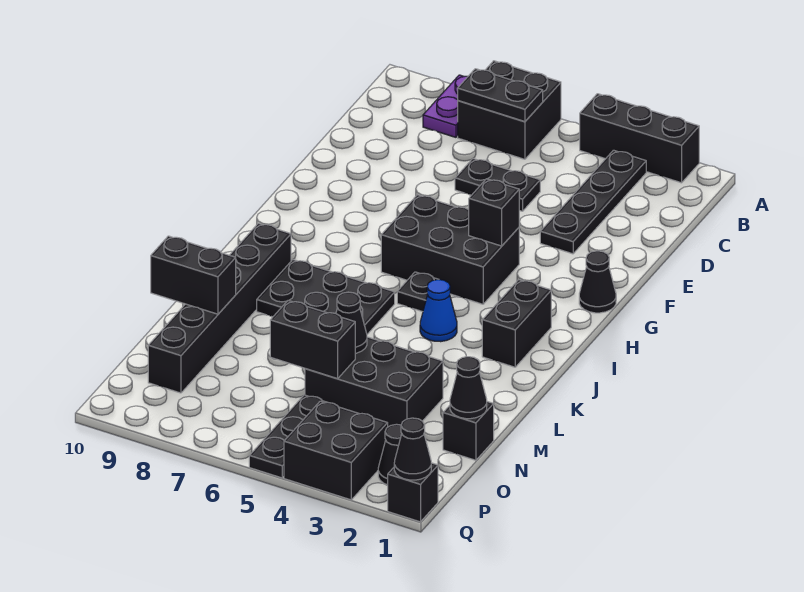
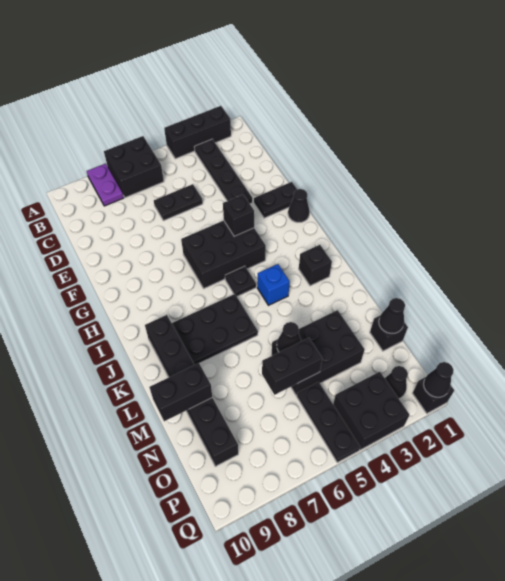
black plate B6:B7 level 2 -> black plate F1:F2 level 1
black brick I2:J2 level 1 -> black brick J2 level 1
blue cone J4 level 1 -> blue brick J4 level 1

